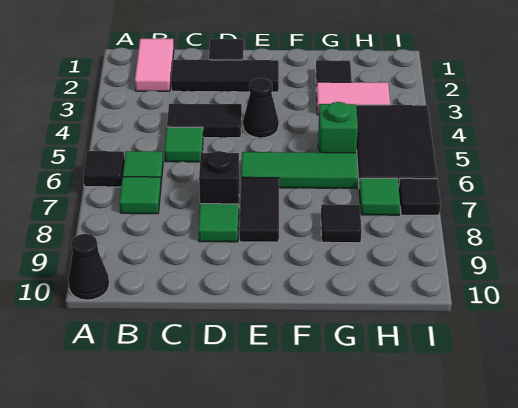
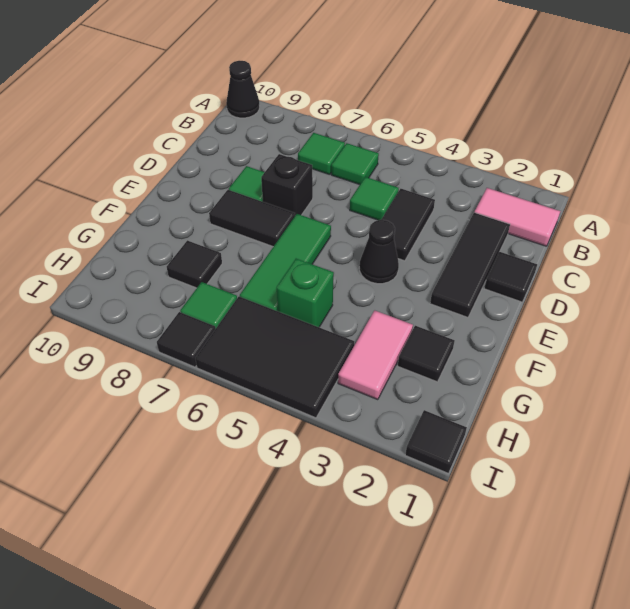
black tile A6 level 1 -> black tile I1 level 1

